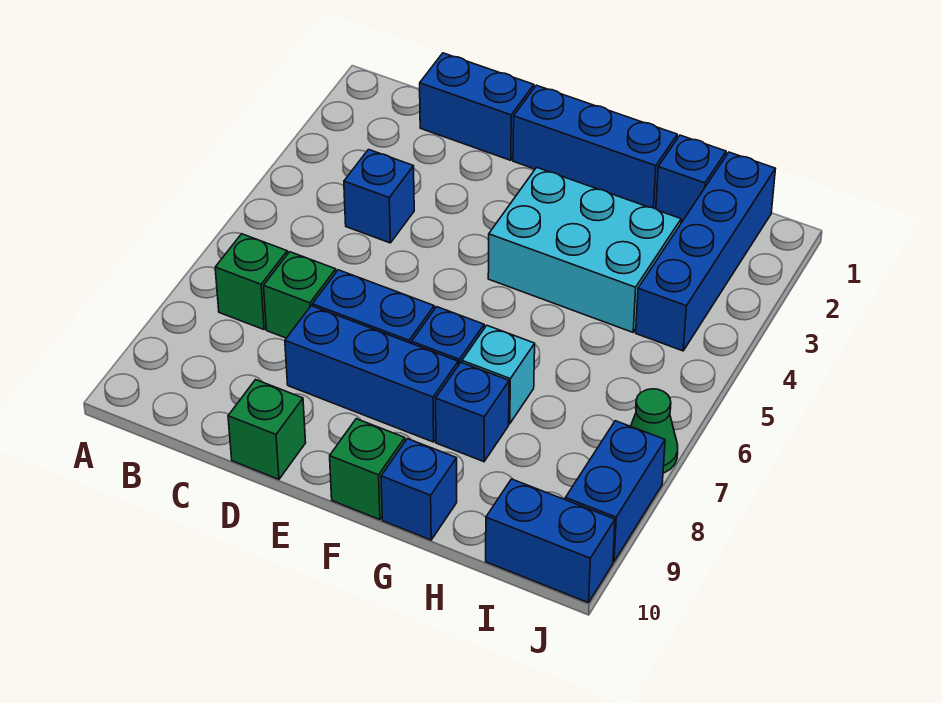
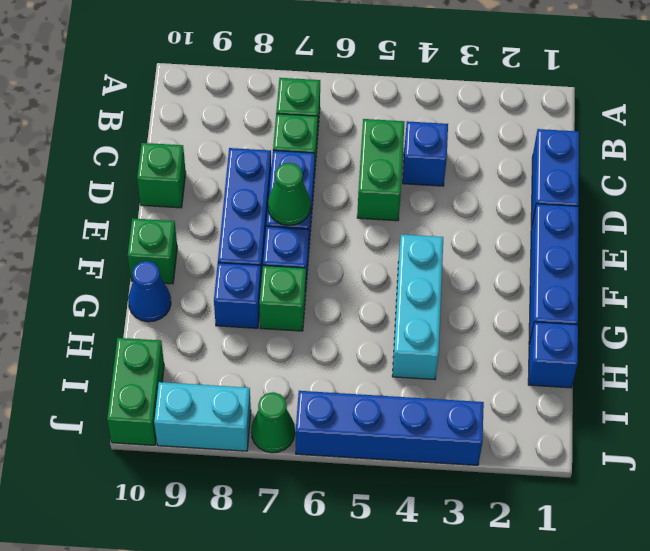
none -> green brick C5:D5 level 1
none -> green cone E7 level 2
cyan brick F3:H4 level 1 -> cyan brick F4:H4 level 1
cyan brick G7 level 1 -> green brick G7 level 1
blue brick G10 level 1 -> blue cone G10 level 1
blue brick I1:I4 level 1 -> blue brick J3:J6 level 1
blue brick I10:J10 level 1 -> green brick I10:J10 level 1
blue brick J8:J9 level 1 -> cyan brick J8:J9 level 1

